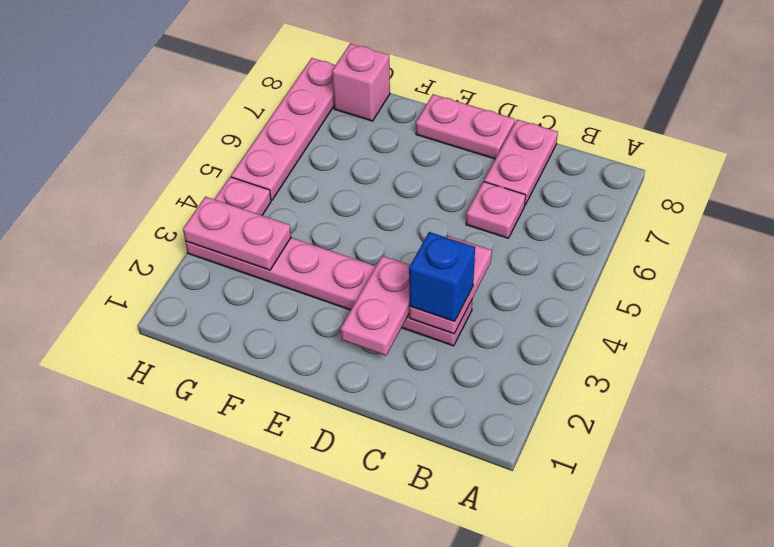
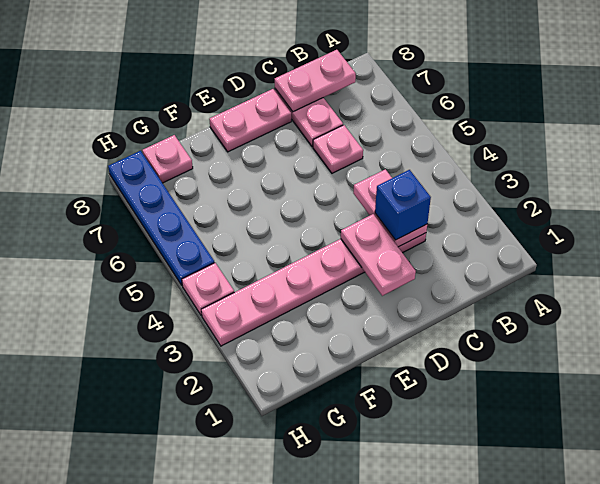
pink plate G3:H3 level 2 -> pink plate B8:C8 level 2
pink brick G8 level 1 -> pink plate G8 level 1
pink plate H5:H8 level 1 -> blue plate H5:H8 level 1

